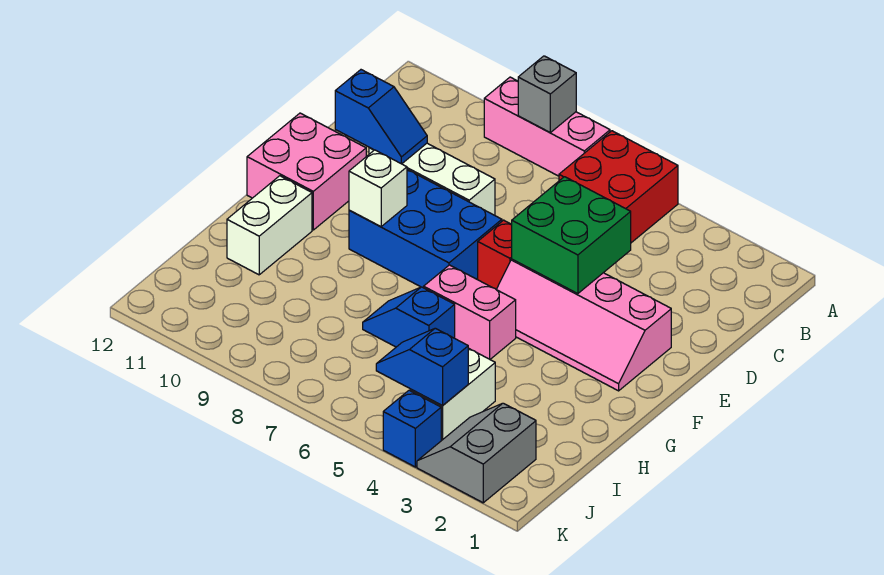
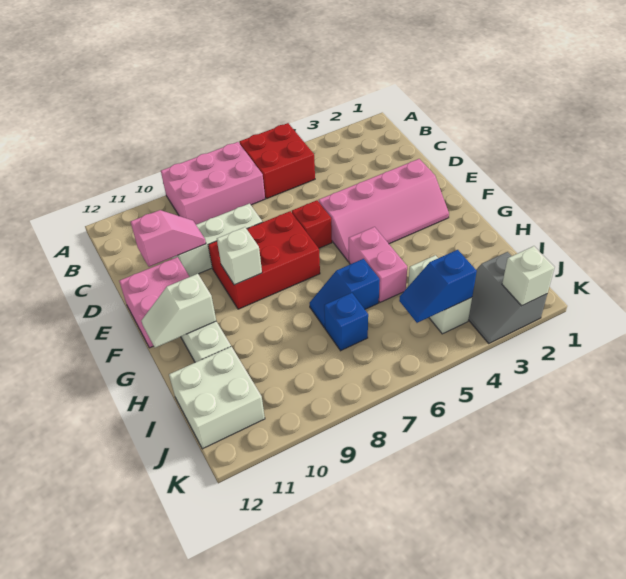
pink brick A7:A9 level 1 -> pink brick A7:B9 level 1
grey brick A8 level 2 -> none
green brick D4:E5 level 2 -> none
blue slope D10:D11 level 2 top 11 -> pink slope D10:D11 level 2 top 11
blue brick E7:F9 level 1 -> red brick E7:F9 level 1
pink brick G5:G6 level 1 -> pink brick G5:H5 level 1
none -> white slope G11:G12 level 2 top 11
none -> white brick I11:J12 level 1
none -> white brick K2 level 2
blue brick K4 level 1 -> blue brick I7 level 1

